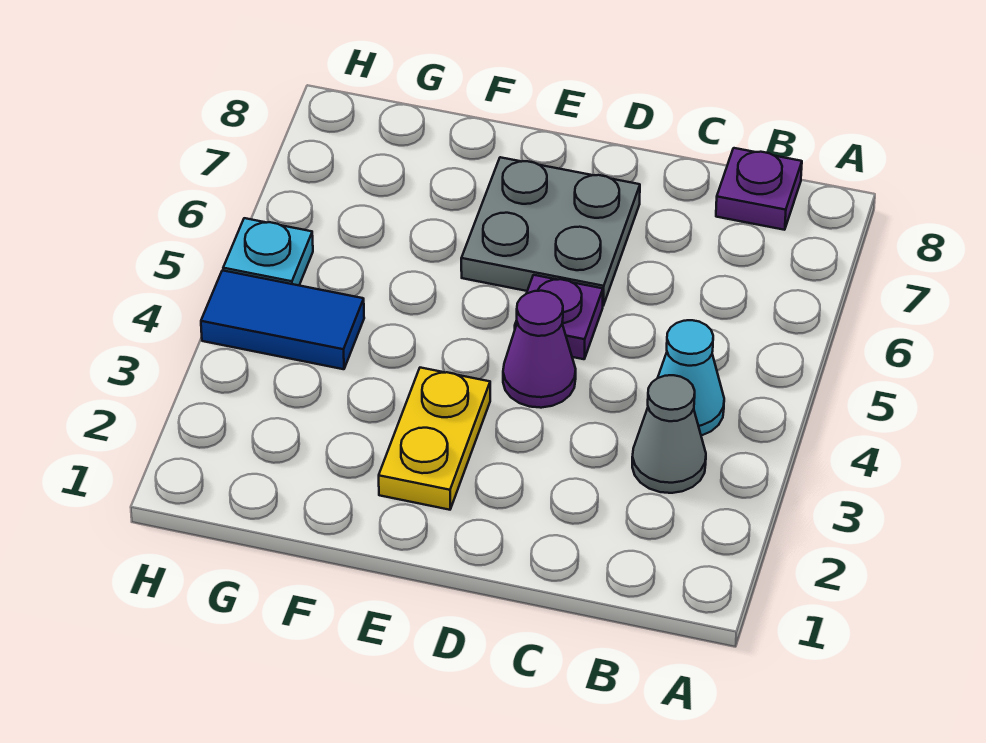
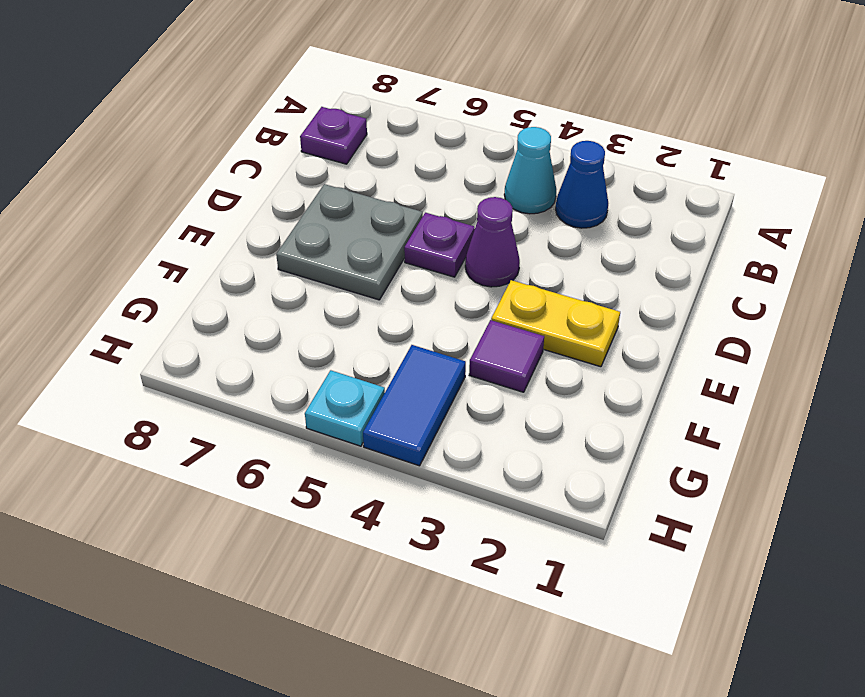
grey cone B3 level 1 -> blue cone B3 level 1
none -> purple tile F3 level 1

